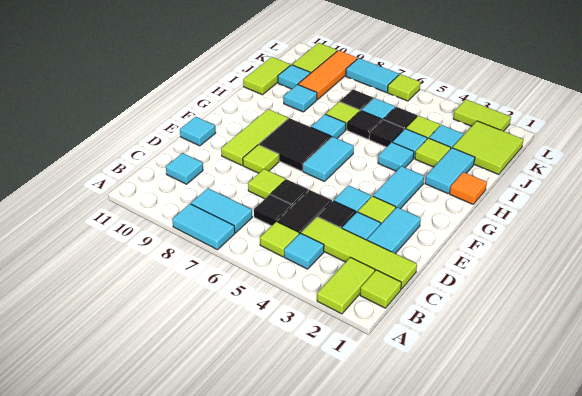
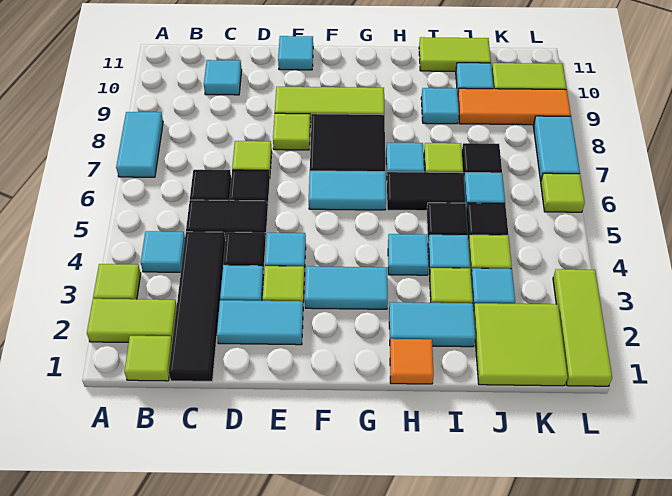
lime tile B5 level 1 -> lime tile A3 level 1
cyan tile B7:B8 level 1 -> none
lime tile C1:C4 level 1 -> black tile C1:C4 level 1
black tile I6 level 1 -> black tile H6:I6 level 1
lime tile L2:L3 level 1 -> lime tile L1:L3 level 1

